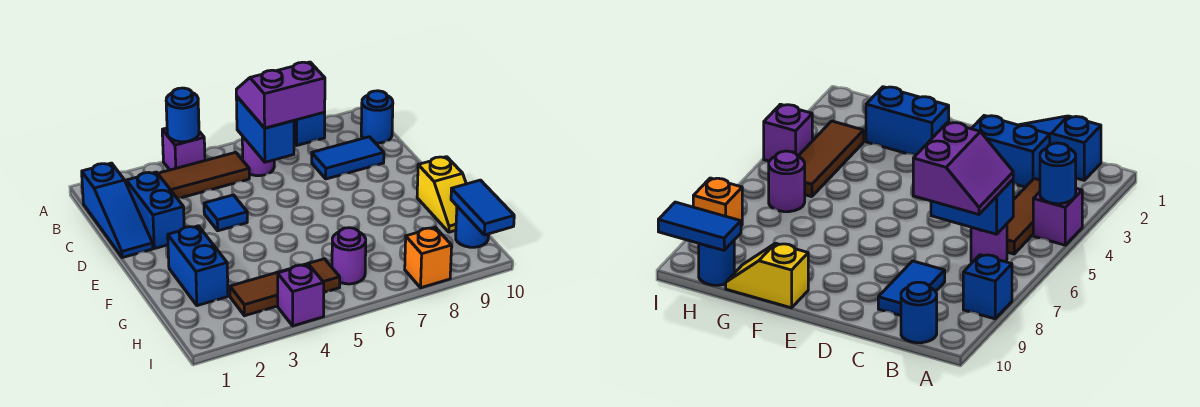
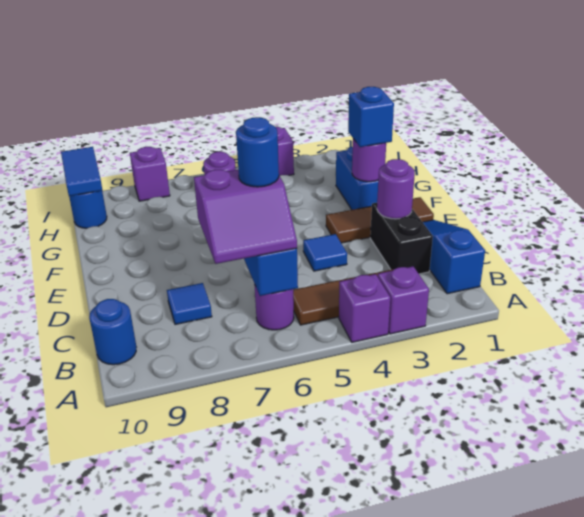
none -> purple brick A3 level 1
blue round brick A4 level 2 -> blue round brick C6 level 4
blue brick A8 level 1 -> blue brick F2 level 3
blue brick C2:D2 level 1 -> black brick C2:D2 level 1
blue tile C8:C9 level 1 -> blue tile C8 level 1
none -> purple round brick D2 level 2
none -> purple round brick F2 level 2
yellow slope F10:G10 level 1 top F -> none
brown tile H3:H5 level 1 -> brown tile E1:E3 level 1
orange brick I8 level 1 -> purple brick I8 level 1

